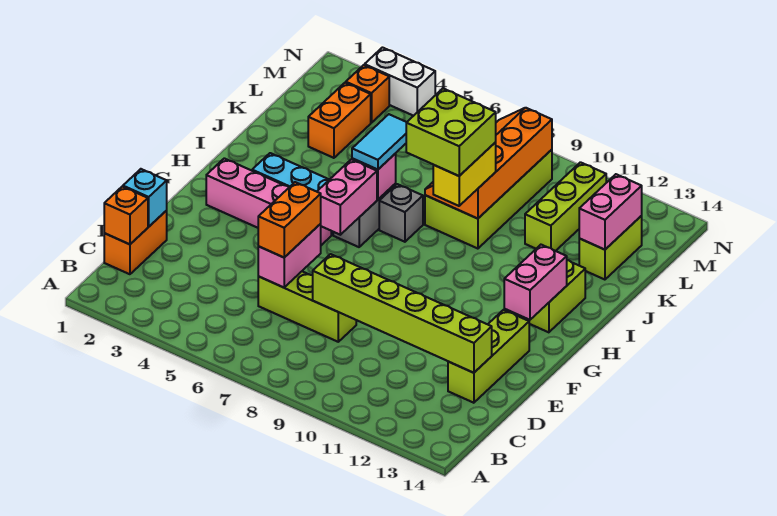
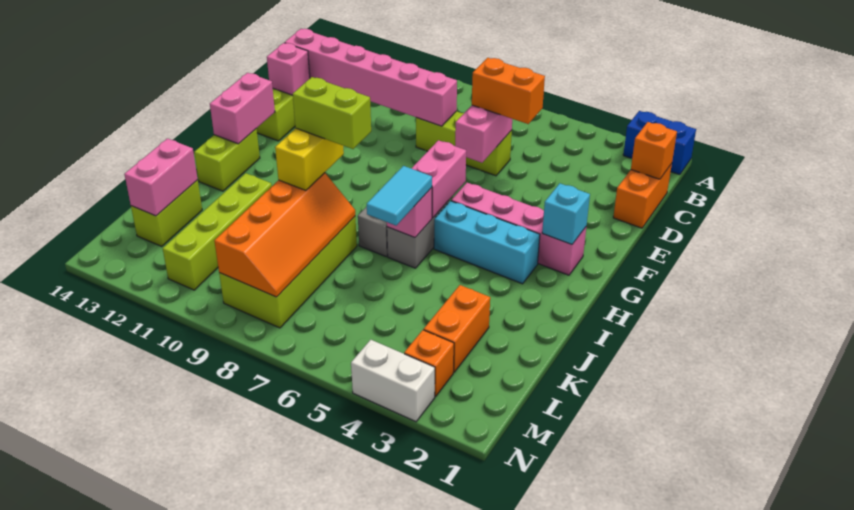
none -> blue brick A1:A2 level 1
cyan brick D1 level 2 -> cyan brick G2 level 2
orange brick D6:E6 level 3 -> orange brick D5:D6 level 3
lime brick D8:D13 level 2 -> pink brick D8:D13 level 2
none -> pink brick E13 level 2
lime brick I8:J9 level 4 -> lime brick I8:I9 level 4
lime brick K11:M11 level 1 -> lime brick J11:M11 level 1

